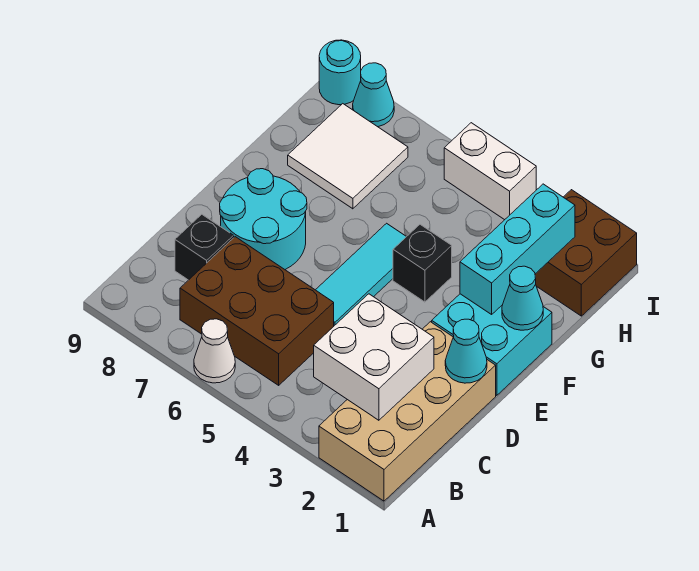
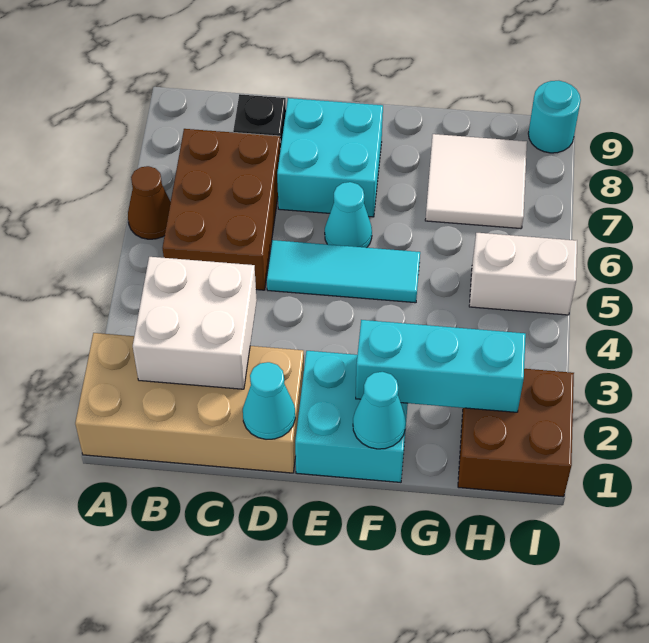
white cone A6 level 1 -> brown cone A6 level 1
cyan round brick D7:E8 level 1 -> cyan brick D7:E8 level 1
black brick F4 level 1 -> none
white brick I4:I5 level 1 -> white brick H5:I5 level 1
cyan cone I8 level 1 -> cyan cone E6 level 1

